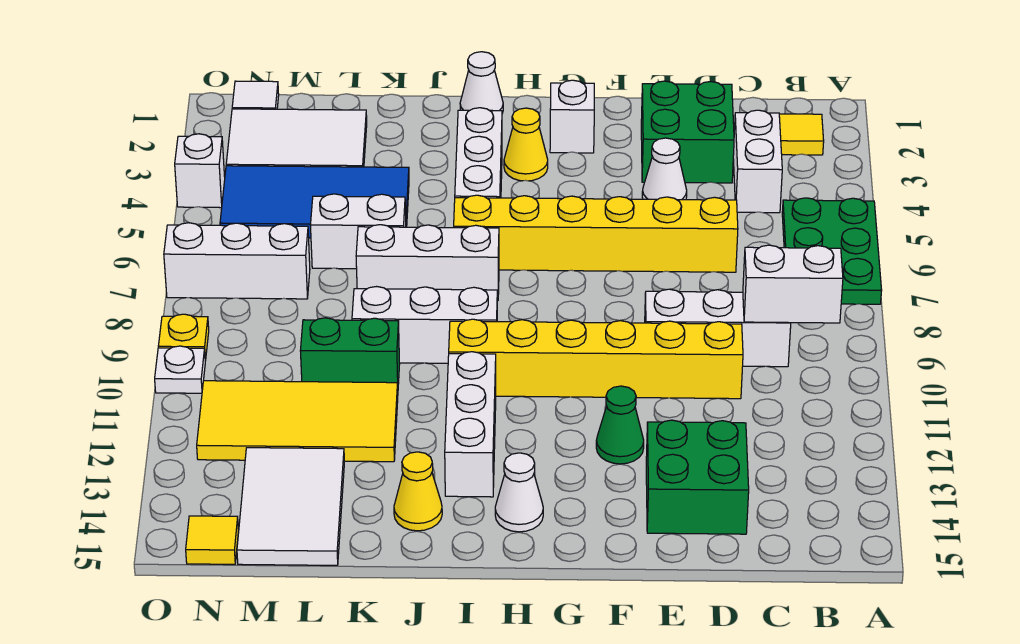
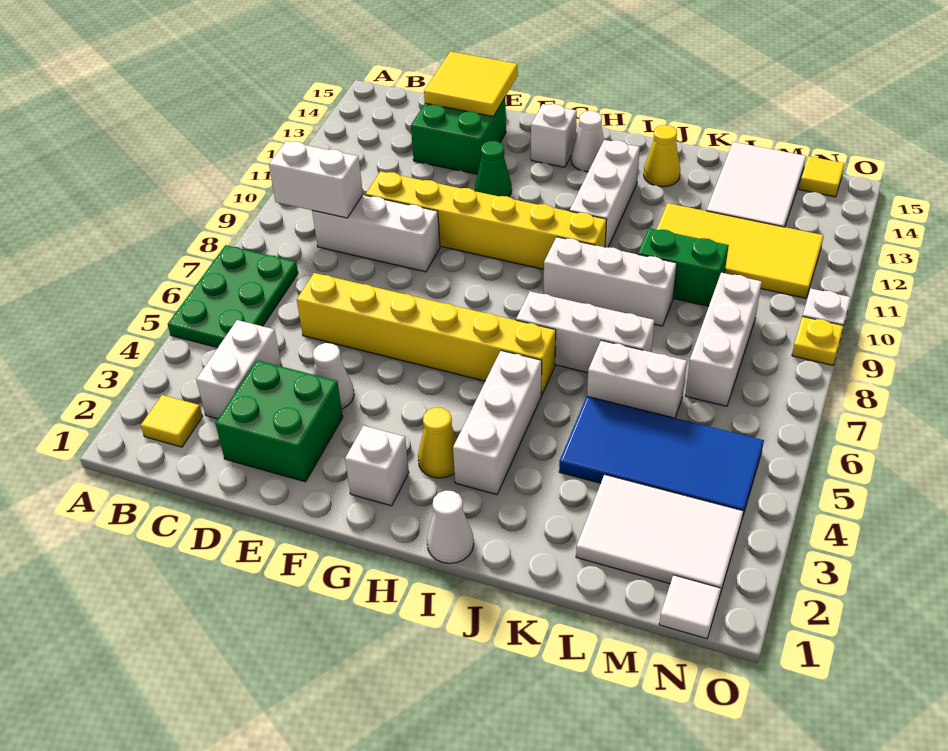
none -> yellow tile D14:E15 level 2
white brick M7:O7 level 1 -> white brick M7:M9 level 1
white brick O4 level 1 -> white brick G14 level 1

